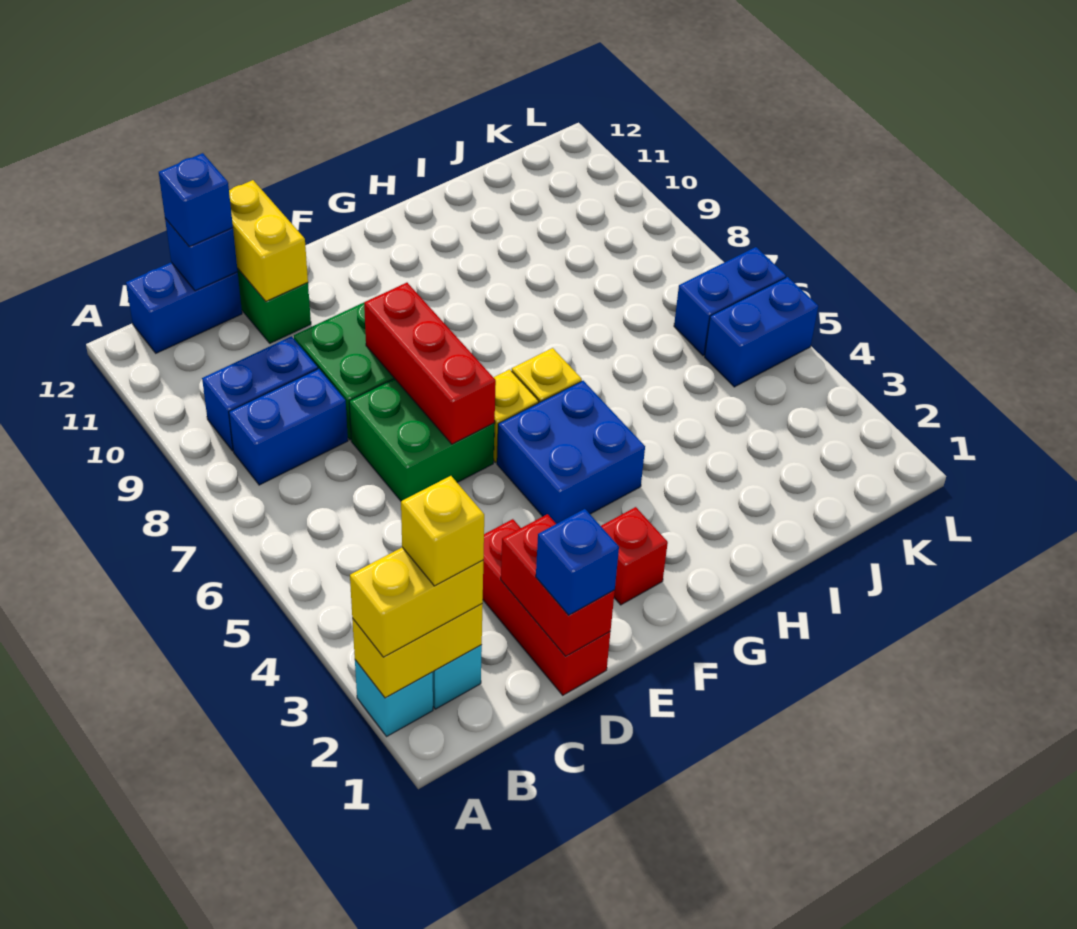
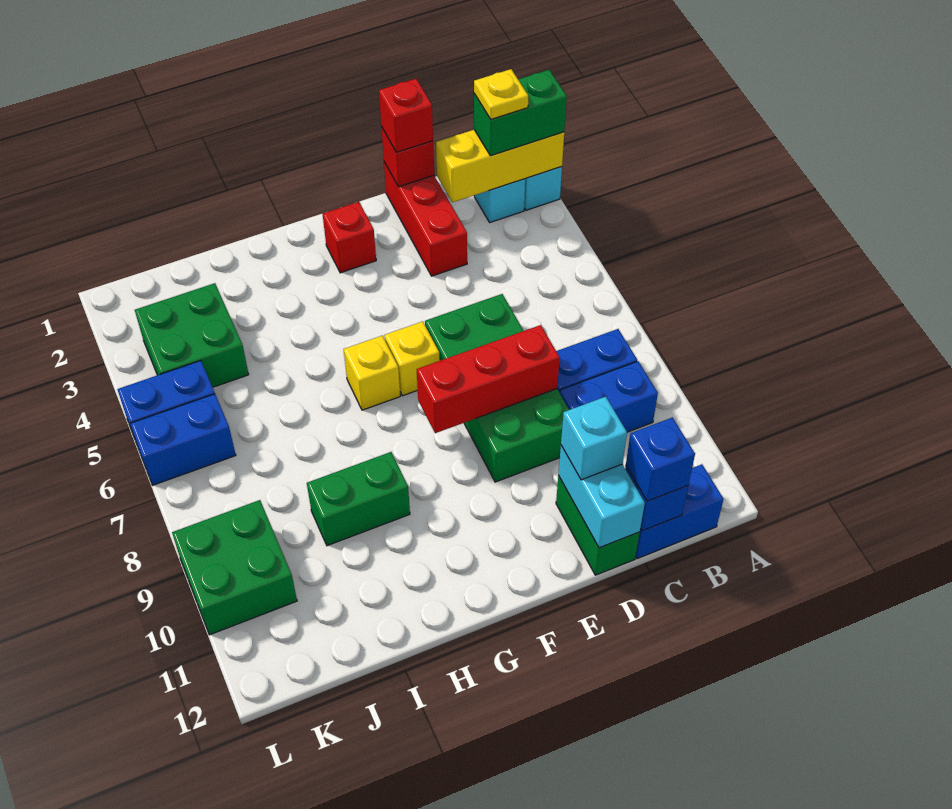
yellow brick A2:B2 level 2 -> yellow brick A2:C2 level 2
yellow brick A2:B2 level 3 -> green brick A2:B2 level 3
yellow brick B2 level 4 -> yellow plate B2 level 4
red brick D1:D2 level 2 -> red brick D1 level 2
blue brick D1 level 3 -> red brick D1 level 3
yellow brick D11:D12 level 2 -> cyan brick D11:D12 level 2
none -> cyan brick D11 level 3
red brick E6:E8 level 2 -> red brick D8:F8 level 2
blue brick F4:G5 level 1 -> none
none -> green brick H9:I9 level 1
none -> green brick J3:K4 level 1
none -> green brick K9:L10 level 1

